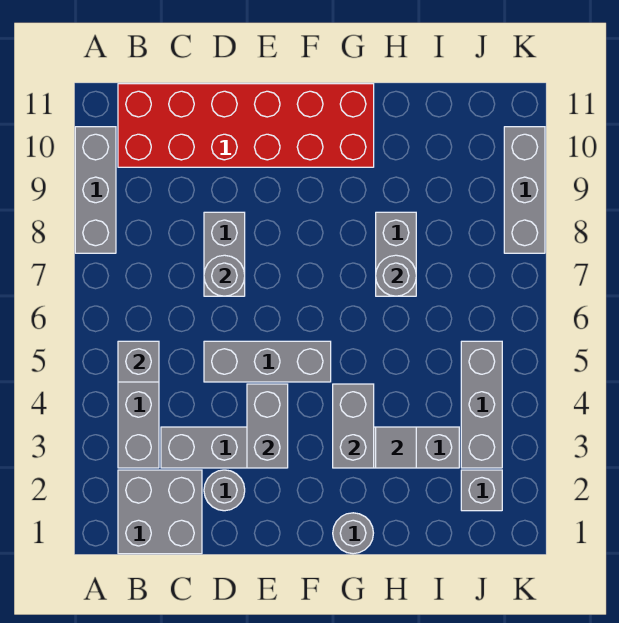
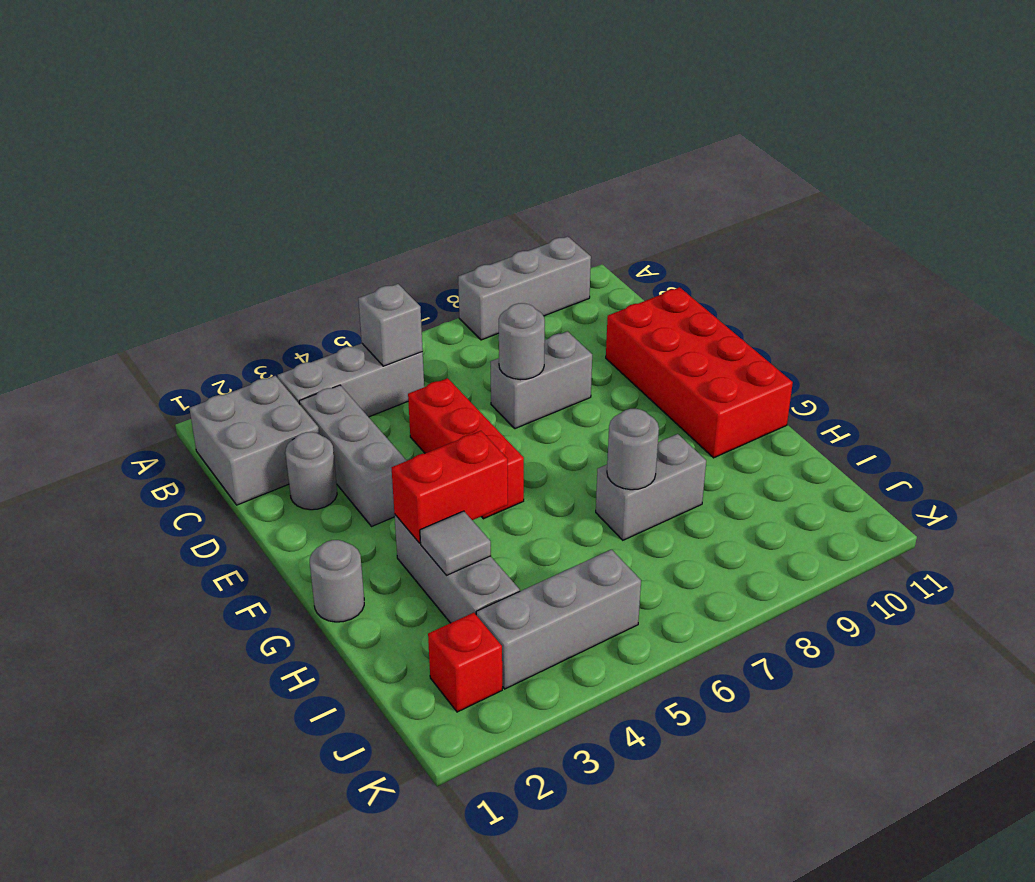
red brick B10:G11 level 1 -> red brick D10:G11 level 1
grey brick D5:F5 level 1 -> red brick D5:F5 level 1
grey brick E3:E4 level 2 -> none
grey brick G3:G4 level 2 -> red brick G3:G4 level 2
grey brick J2 level 1 -> red brick J2 level 1
grey brick K8:K10 level 1 -> none

